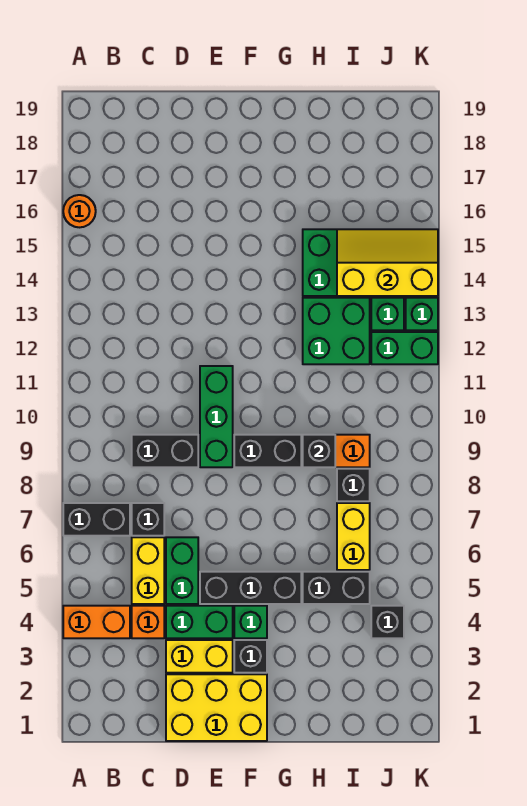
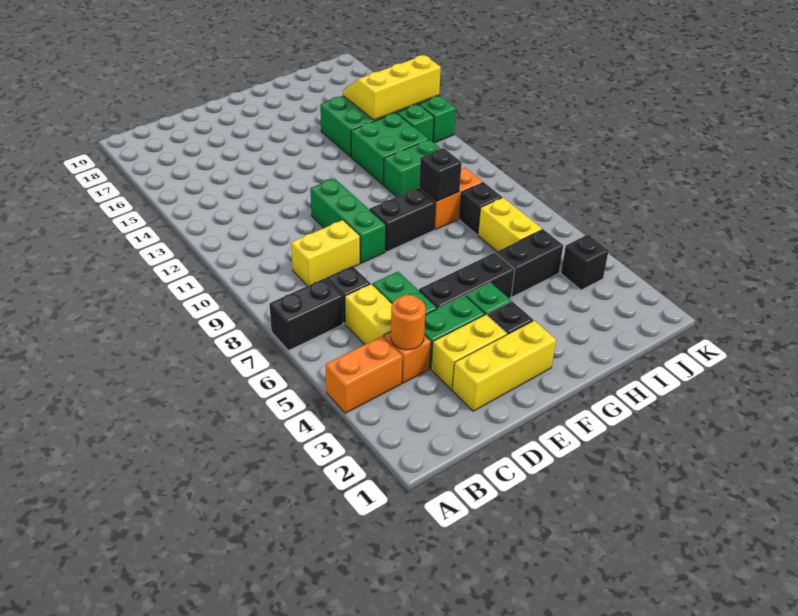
orange round brick A16 level 1 -> orange round brick C4 level 2
black brick C9:D9 level 1 -> yellow brick C9:D9 level 1
yellow brick D1:F2 level 1 -> yellow brick D2:F2 level 1
green brick J12:K12 level 1 -> green brick H11:I11 level 1

